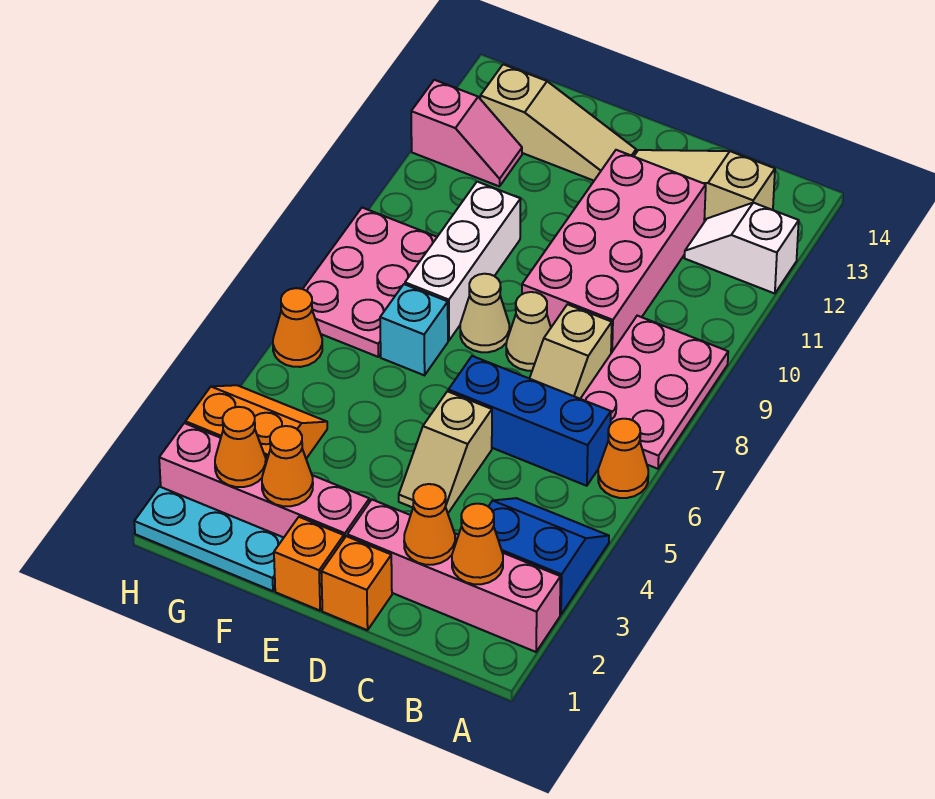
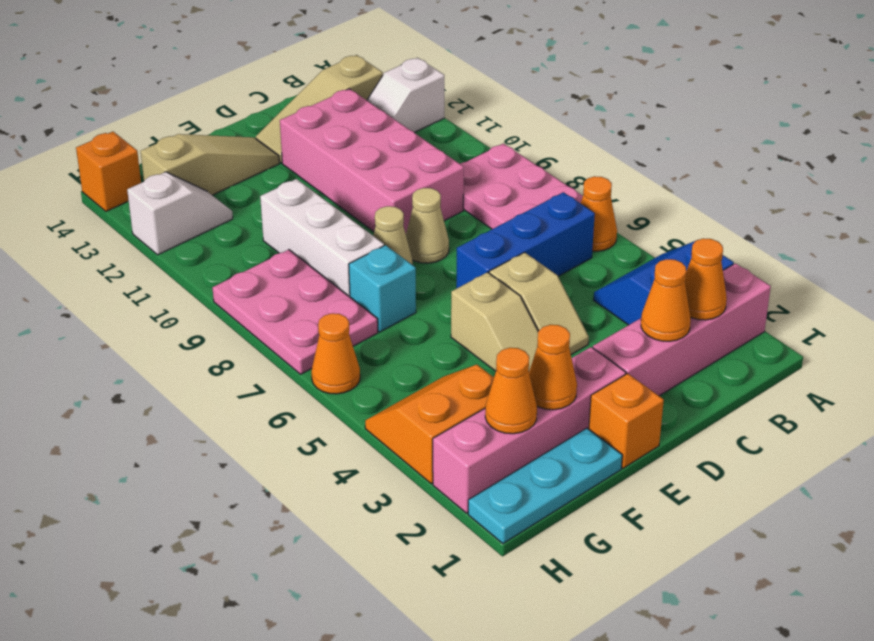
tan slope C7:C8 level 1 top 8 -> tan slope E4:E5 level 1 top 5
orange brick D1 level 1 -> orange brick H14 level 1
pink slope G12:H12 level 1 top H -> white slope G12:H12 level 1 top H

